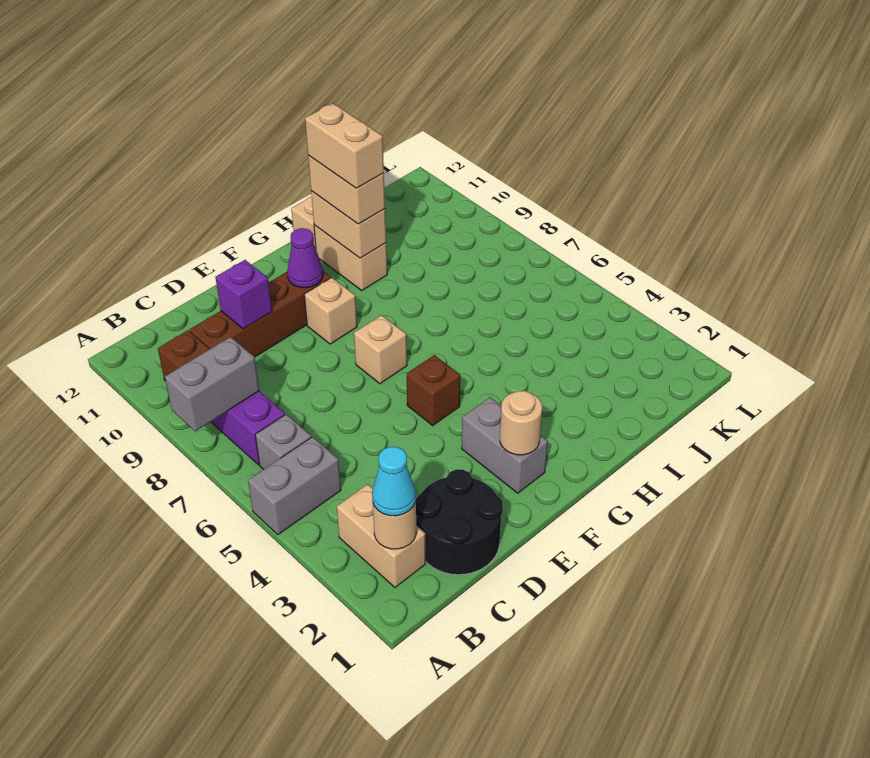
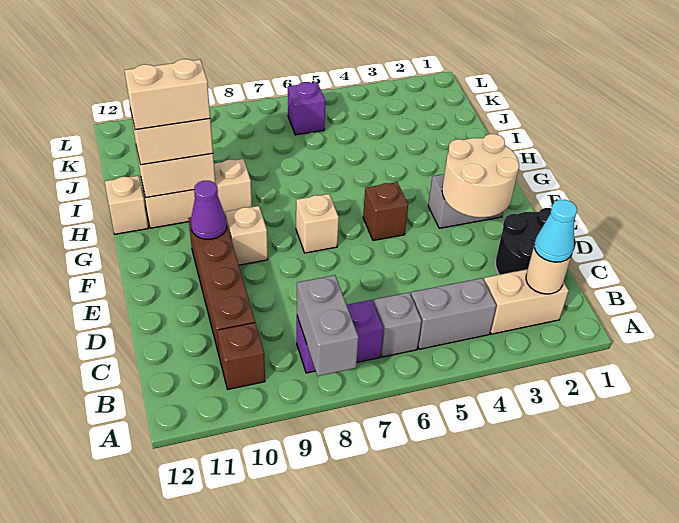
grey brick A5:B5 level 1 -> grey brick B4:B5 level 1
purple brick D10 level 2 -> purple brick K6 level 1
tan round brick F2 level 2 -> tan round brick E2:F3 level 2
tan brick H10:H11 level 1 -> tan brick H9:H11 level 1

